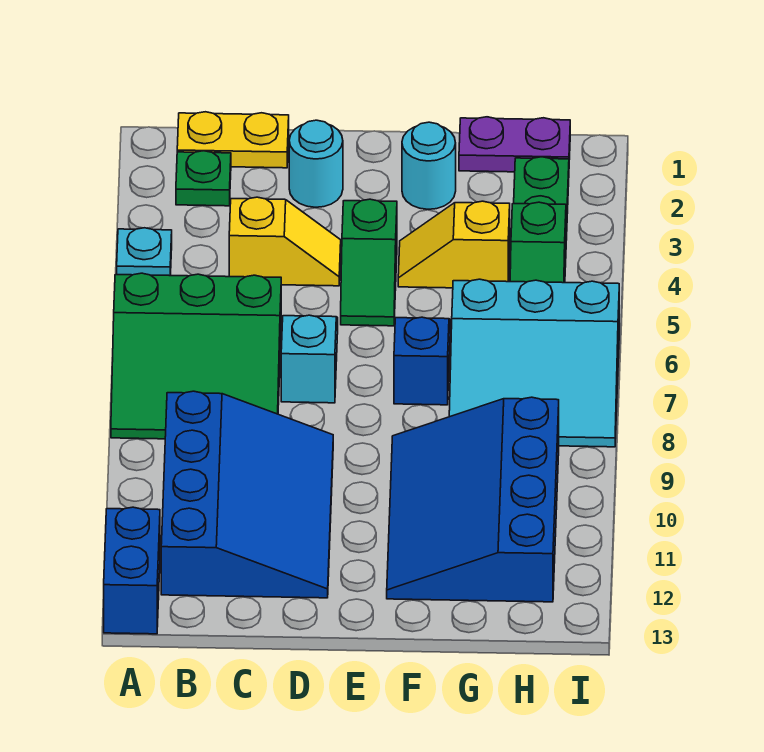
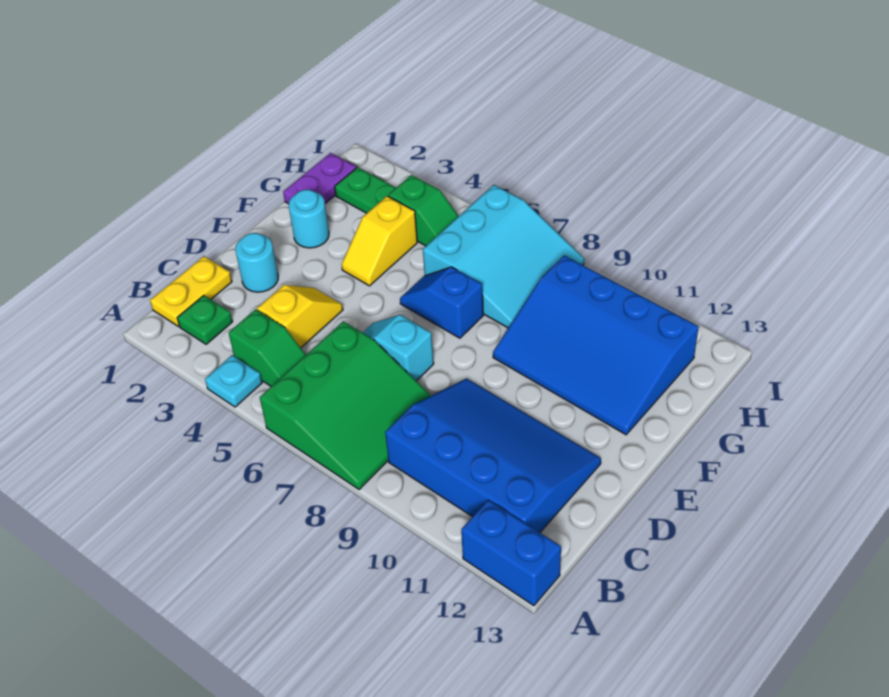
green slope E4:E5 level 1 top 4 -> green slope B4:B5 level 1 top 4

